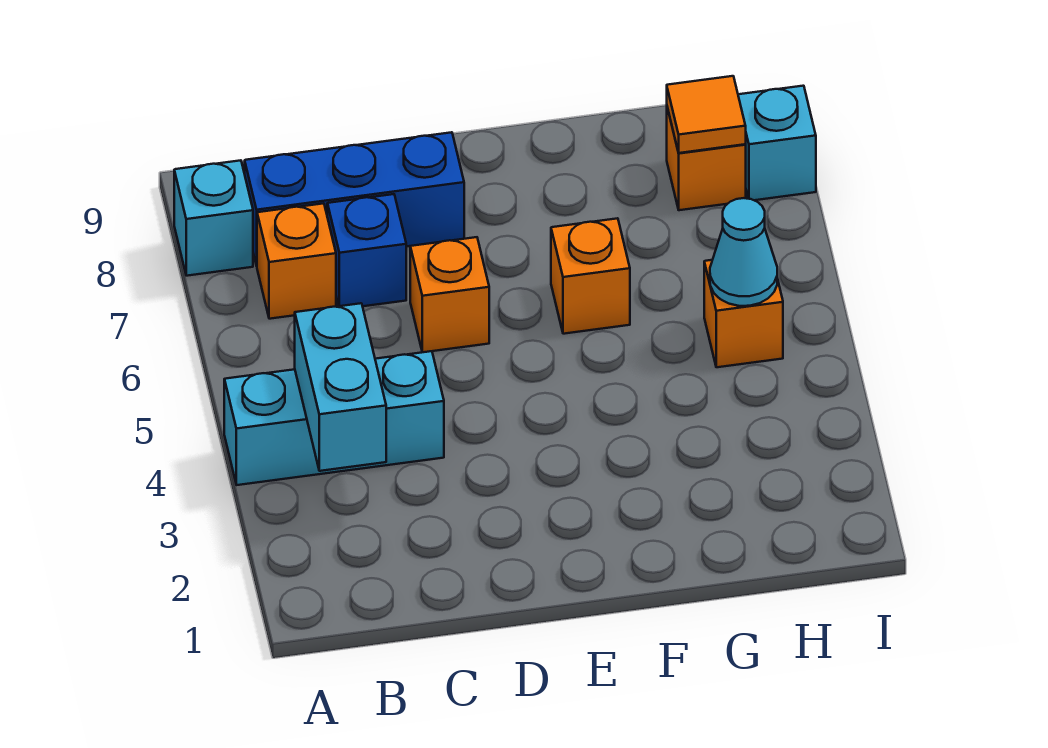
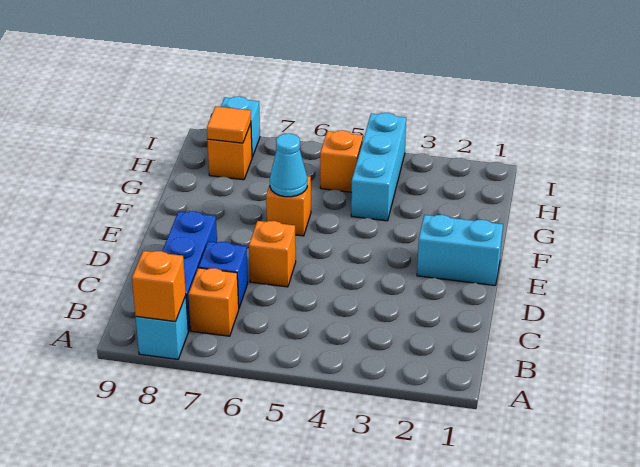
cyan brick A4:C4 level 1 -> cyan brick G4:I4 level 1
none -> orange brick A8 level 2
cyan brick B3:B4 level 2 -> cyan brick E1:E2 level 1
cyan cone H5 level 2 -> cyan cone F6 level 2

